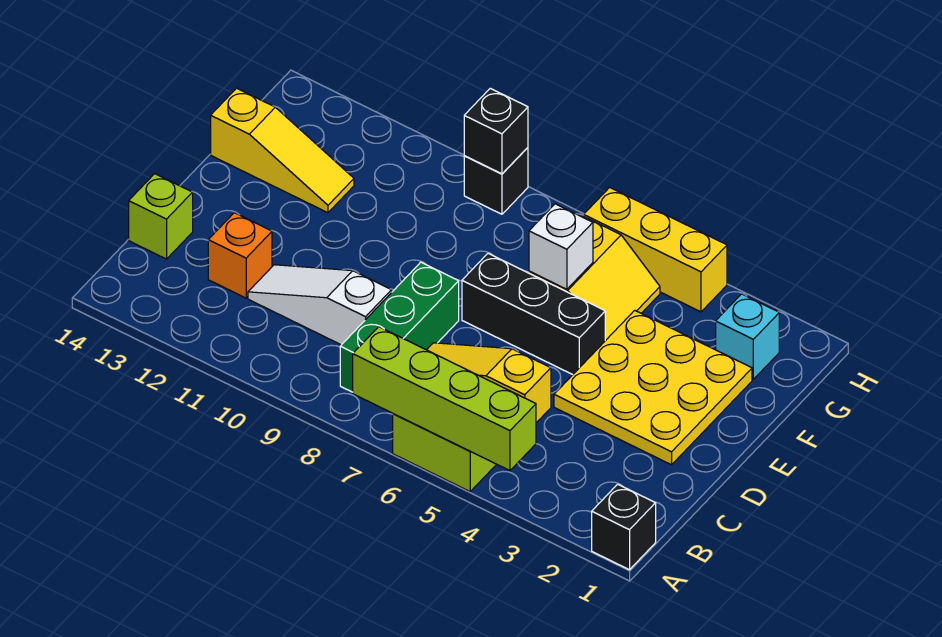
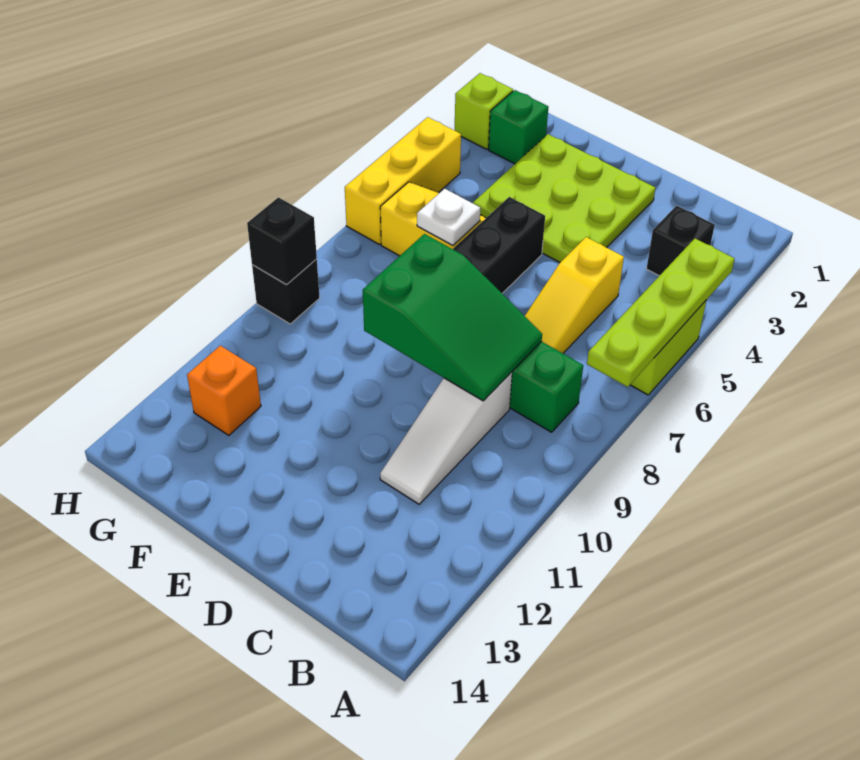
black brick A1 level 1 -> black brick B3 level 1
lime brick A4:A7 level 2 -> lime plate A4:A7 level 2
none -> green slope C8:E9 level 2 top E
orange brick C12 level 1 -> orange brick G12 level 1
lime brick C14 level 1 -> lime brick H2 level 1
yellow plate D2:F4 level 1 -> lime plate D2:F4 level 1
white brick F6 level 2 -> white plate F6 level 2
yellow slope F12:F14 level 1 top 14 -> none
cyan brick G2 level 1 -> green brick G2 level 1

